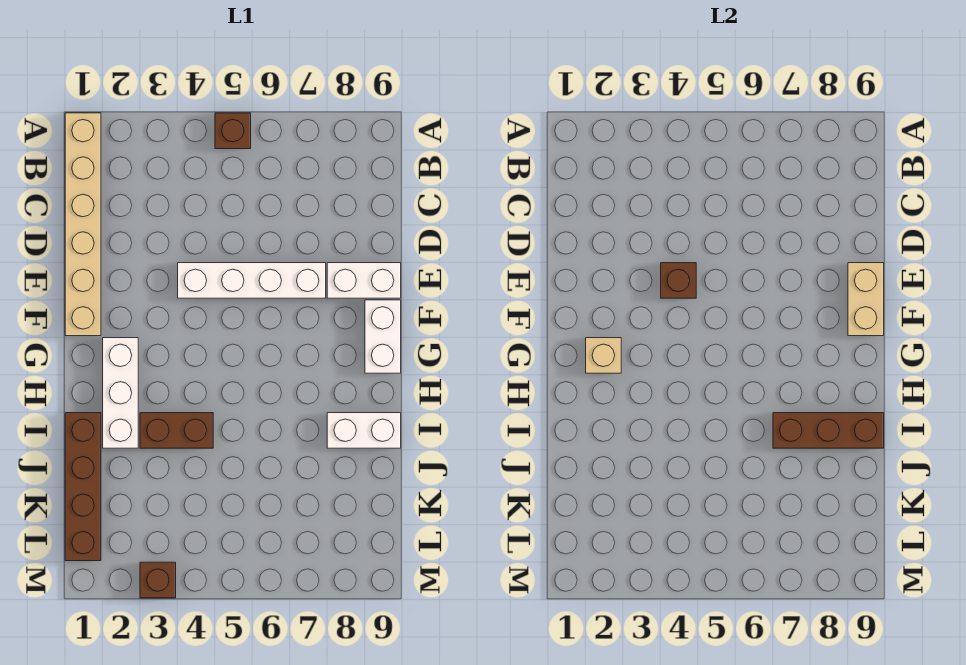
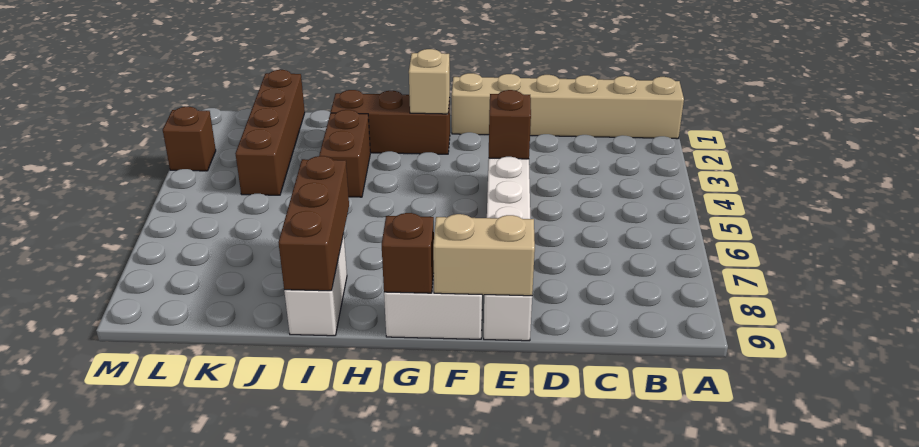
brown brick A5 level 1 -> brown brick G9 level 2
white brick G2:I2 level 1 -> brown brick G2:I2 level 1
brown brick I1:L1 level 1 -> brown brick K1:K4 level 1

